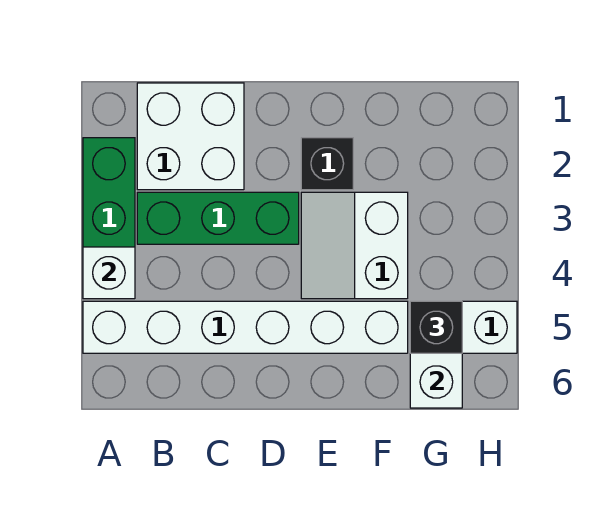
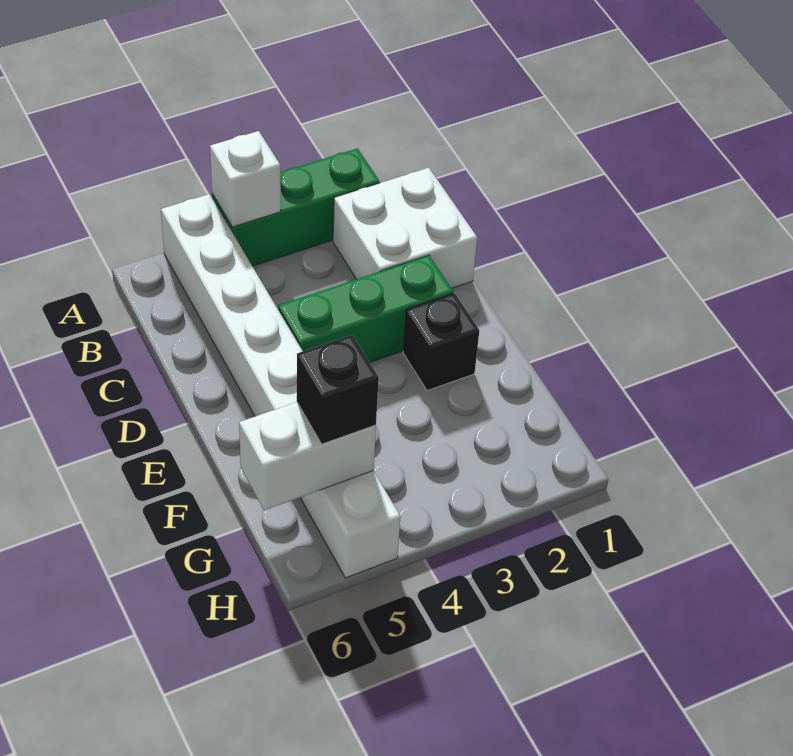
green brick B3:D3 level 1 -> green brick D2:D4 level 1
white slope E3:F4 level 1 top F -> none

